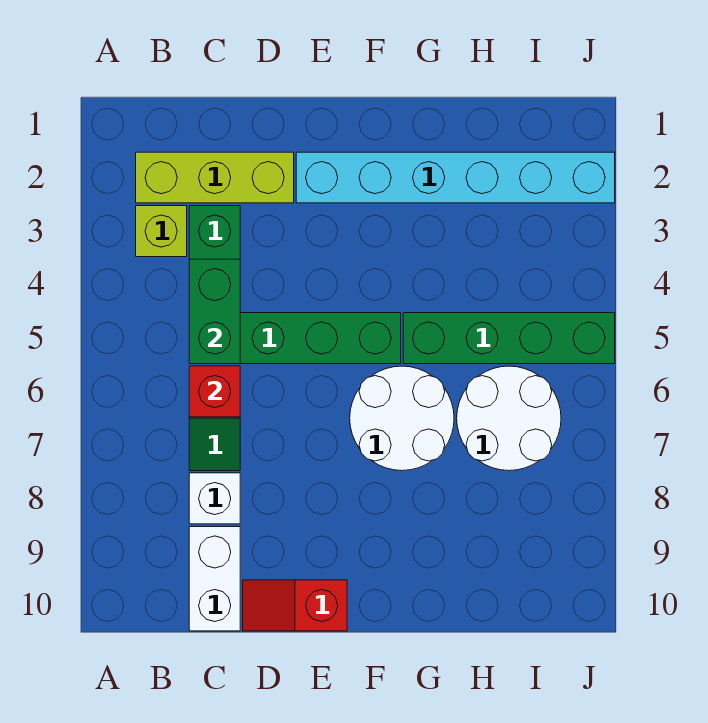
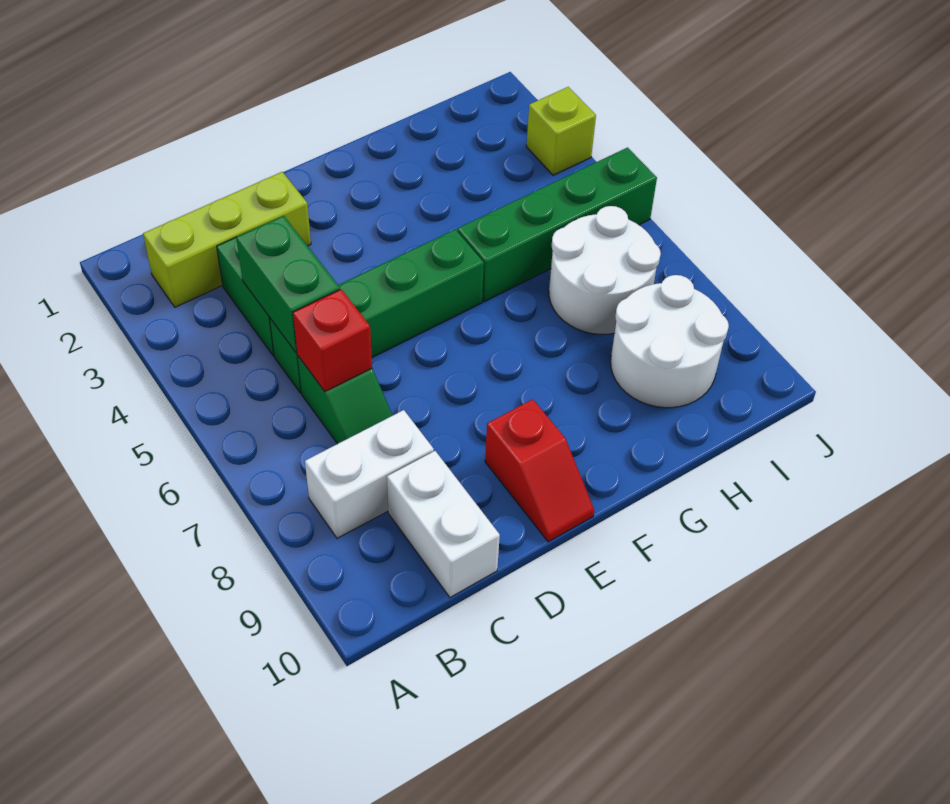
lime brick B3 level 1 -> lime brick J3 level 1
white brick C8 level 1 -> white brick B8:C8 level 1
red slope D10:E10 level 1 top E -> red slope E9:E10 level 1 top 9
cyan brick E2:J2 level 1 -> none
white round brick F6:G7 level 1 -> white round brick H8:I9 level 1

